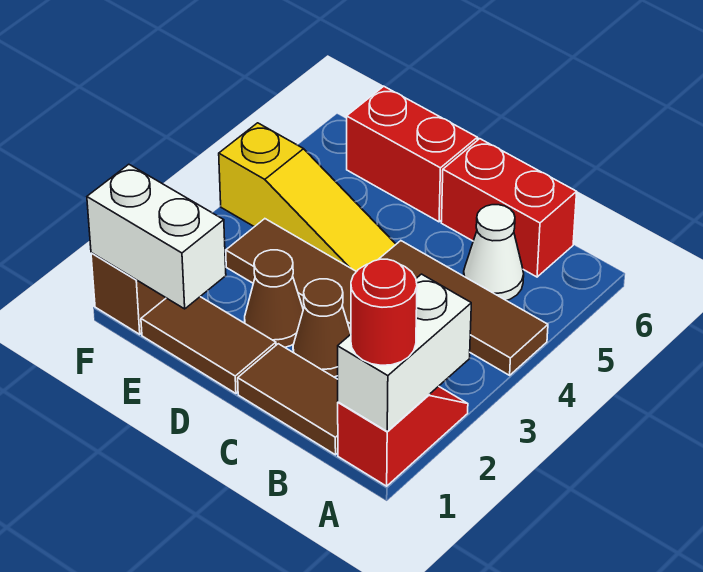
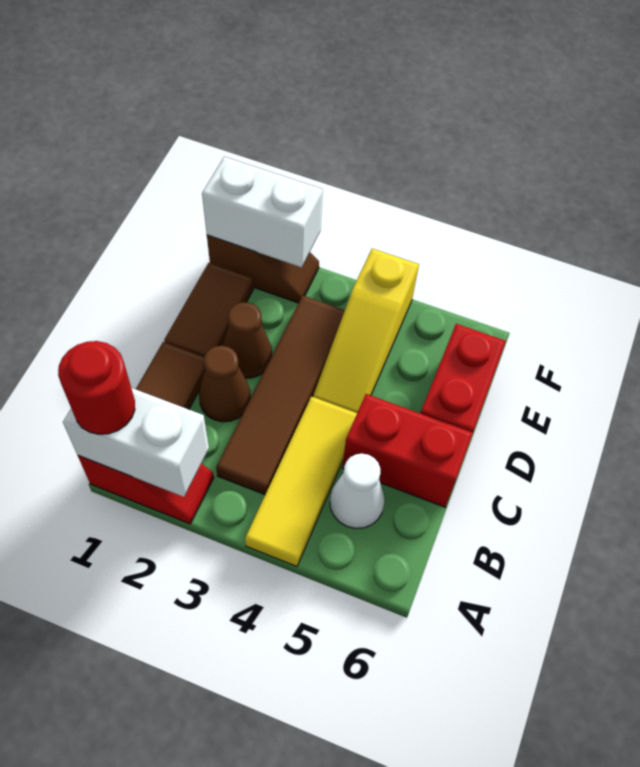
brown tile A4:C4 level 1 -> yellow tile A4:C4 level 1
red brick B6:C6 level 1 -> red brick C5:C6 level 1
white brick E1:F1 level 2 -> white brick F1:F2 level 2

